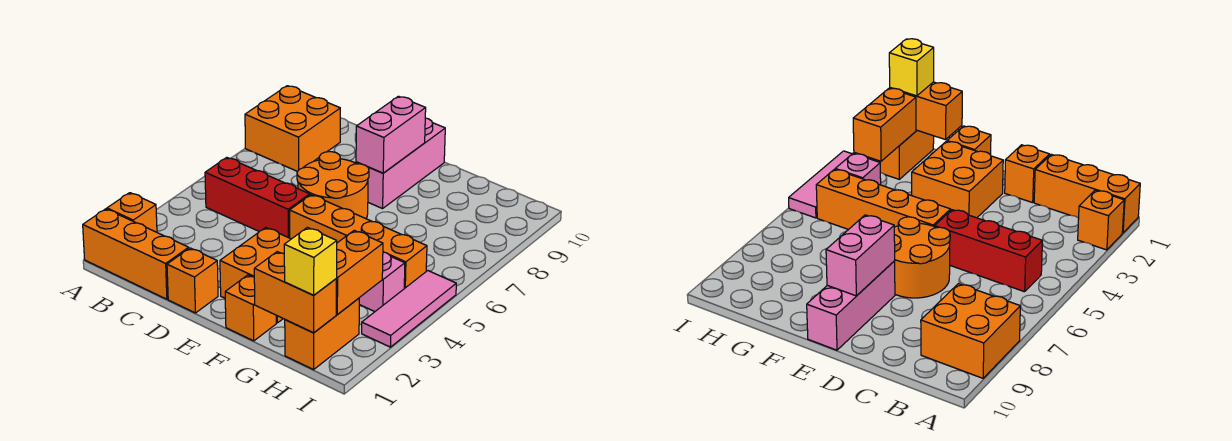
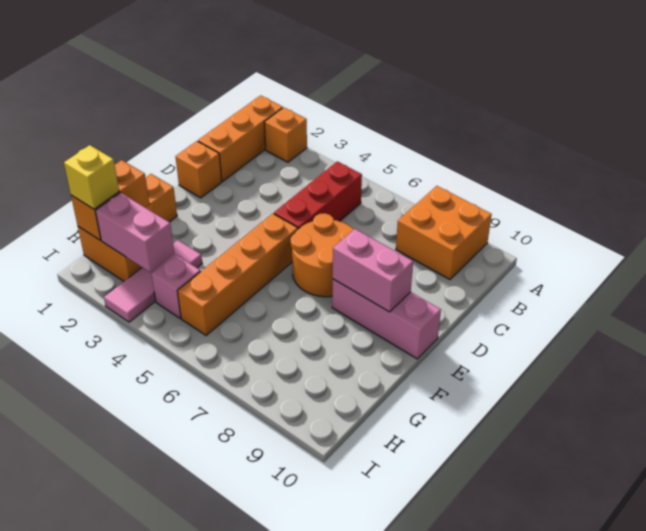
orange brick E2:F3 level 1 -> none
orange brick H2:H3 level 2 -> pink brick H2:H3 level 2
pink tile I3:I5 level 1 -> pink tile G3:I3 level 1

